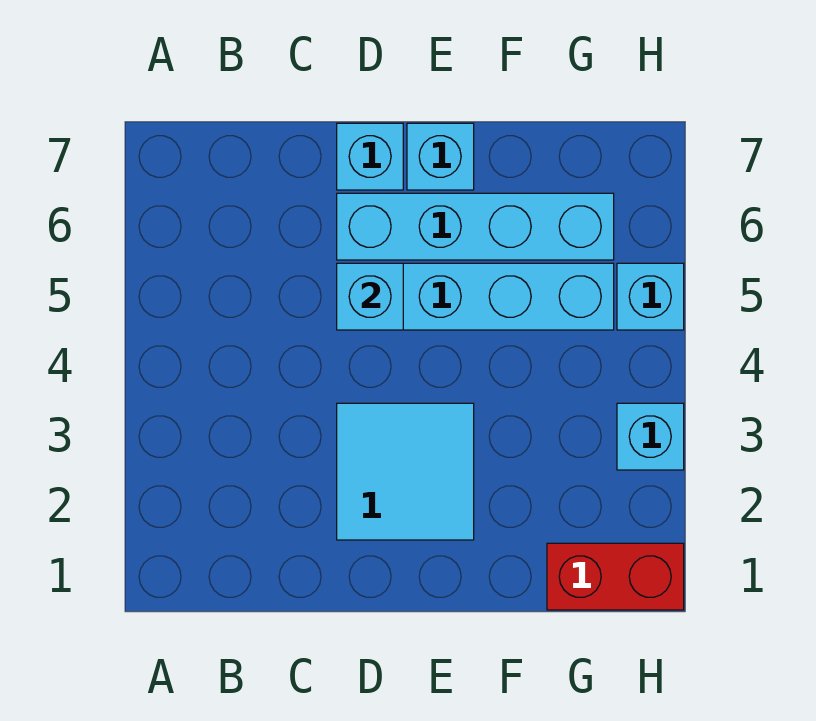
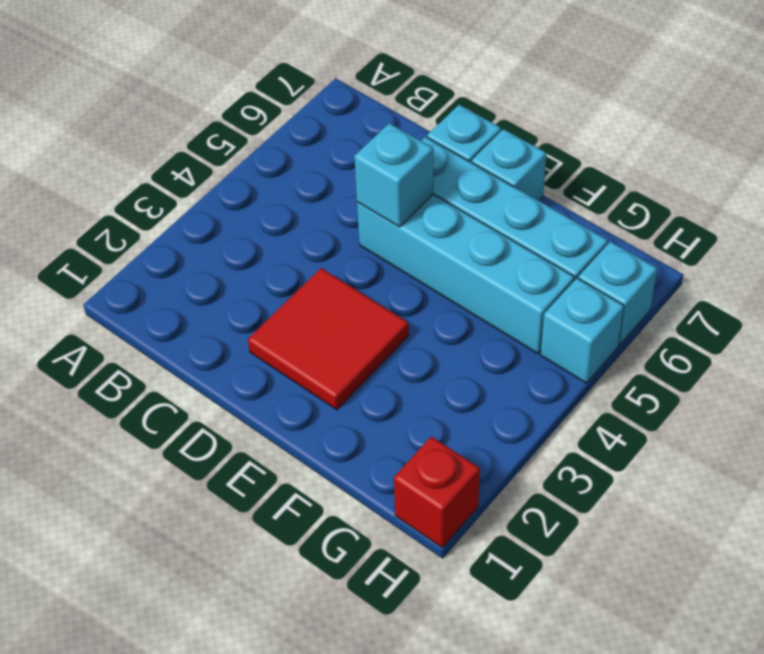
cyan tile D2:E3 level 1 -> red tile D2:E3 level 1
red brick G1:H1 level 1 -> red brick H1 level 1
cyan brick H3 level 1 -> cyan brick H6 level 1

